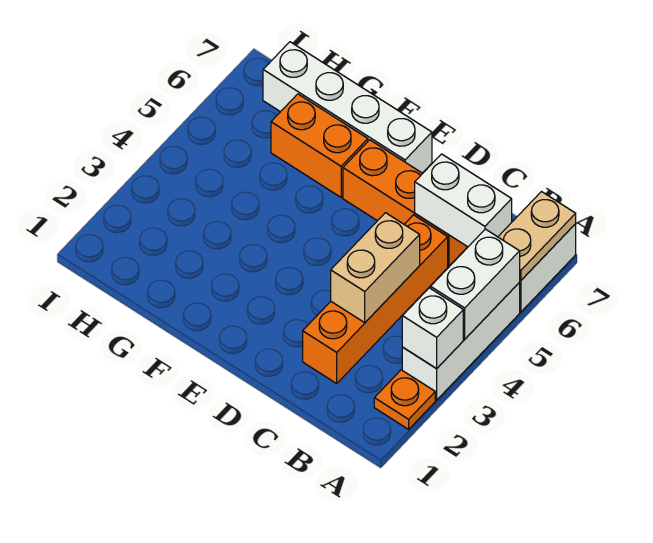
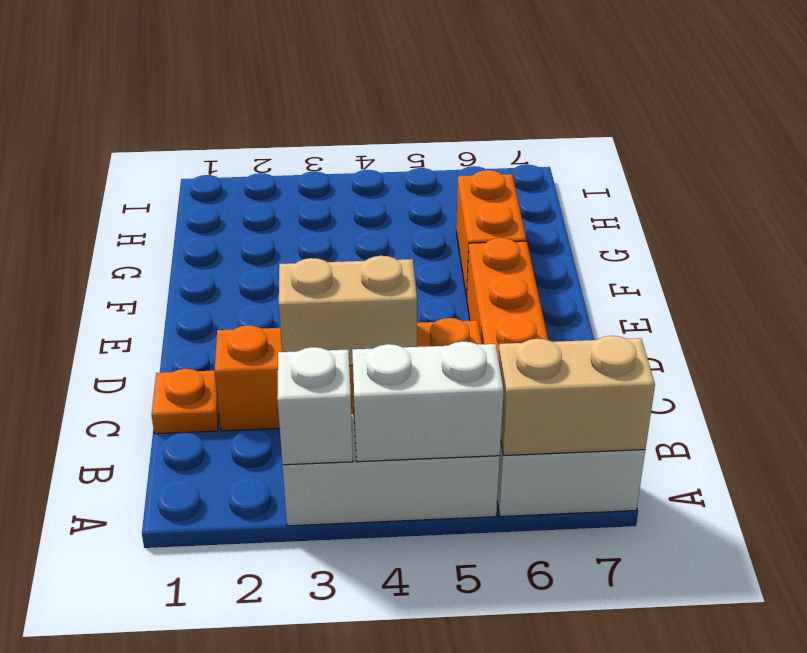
orange plate A2 level 1 -> orange plate C1 level 1
tan plate A6:A7 level 2 -> tan brick A6:A7 level 2
white brick B6:C6 level 2 -> none
white brick E7:H7 level 1 -> none

